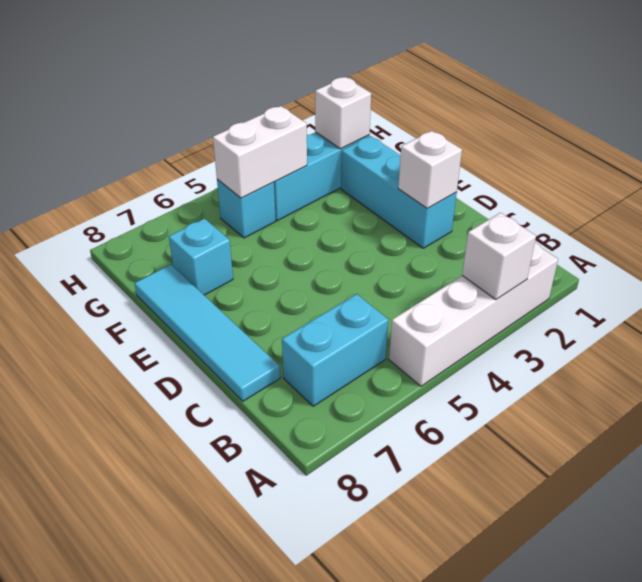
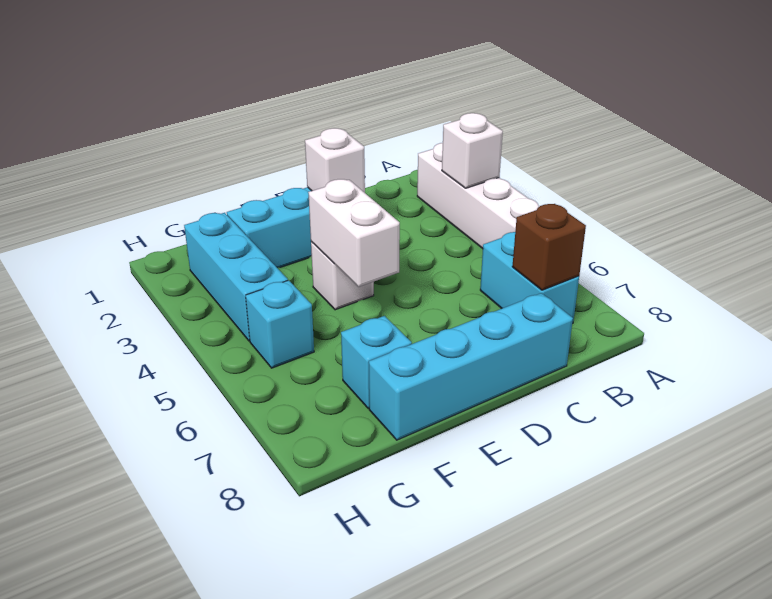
none -> brown brick B7 level 2
cyan tile C8:F8 level 1 -> cyan brick C8:F8 level 1
white brick G2 level 2 -> white brick E4 level 1
white brick G4:G5 level 2 -> white brick E4:E5 level 2

